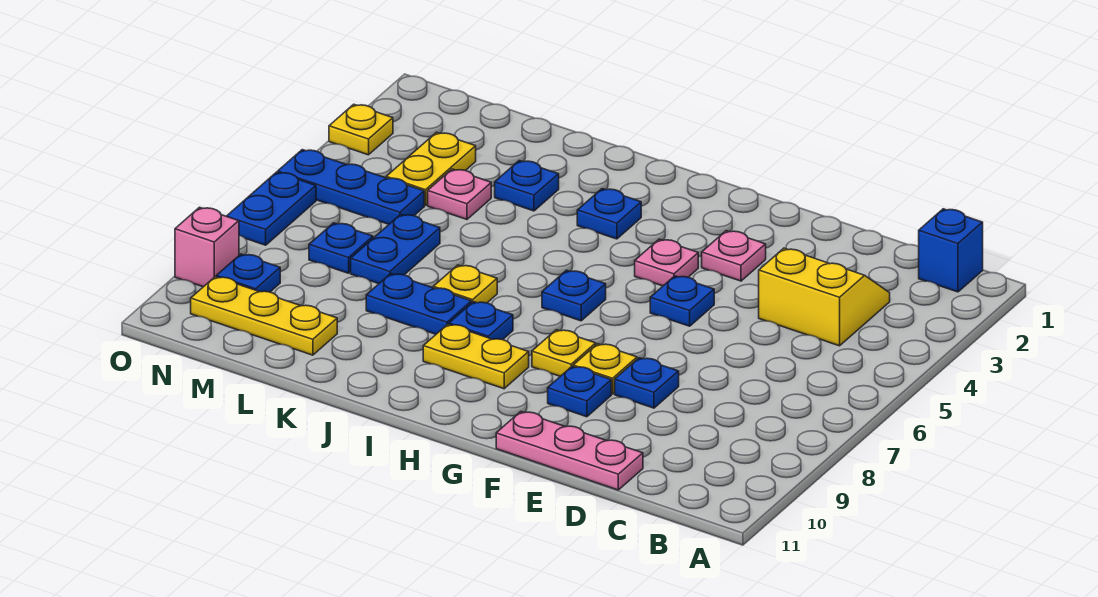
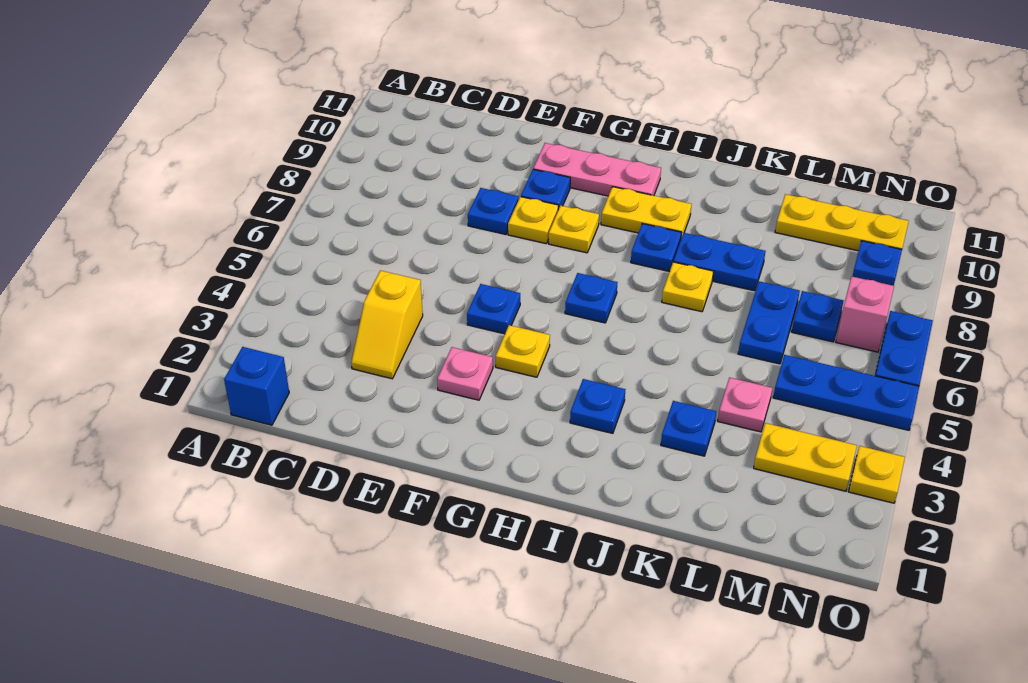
yellow slope C3:D4 level 1 top 4 -> yellow slope D3:D4 level 1 top 4
pink plate D11:F11 level 1 -> pink plate F10:H10 level 1
pink plate G4 level 1 -> yellow plate G4 level 1
yellow plate M3:M4 level 1 -> yellow plate M3:N3 level 1
pink brick O9 level 1 -> pink brick N7 level 1

